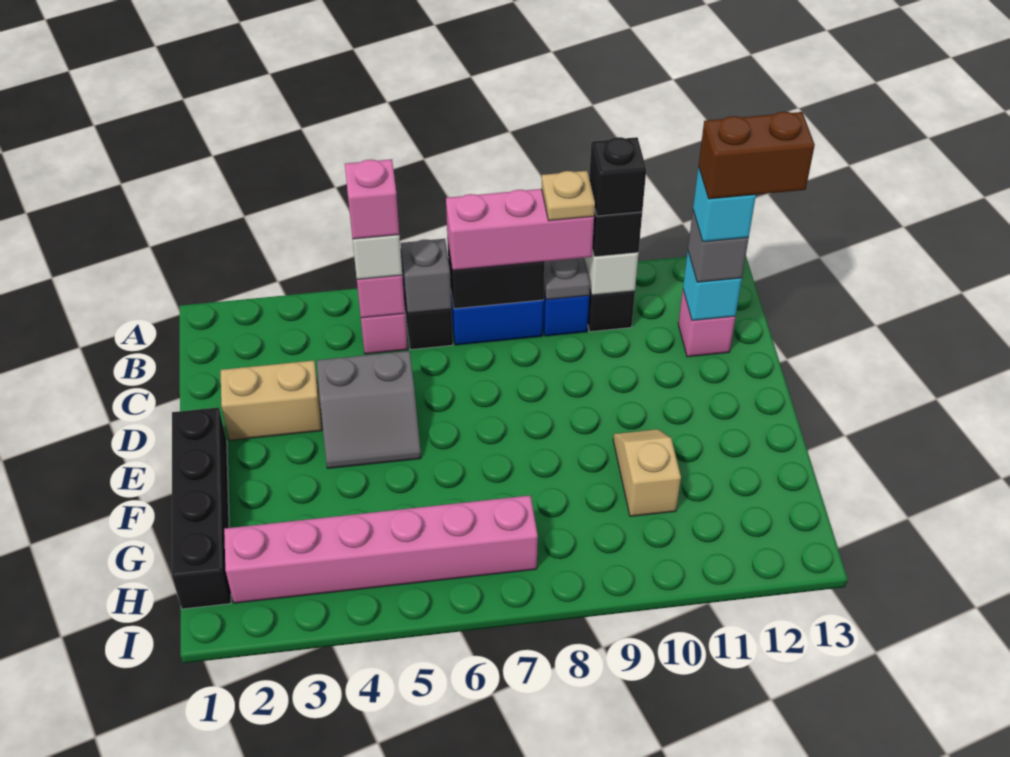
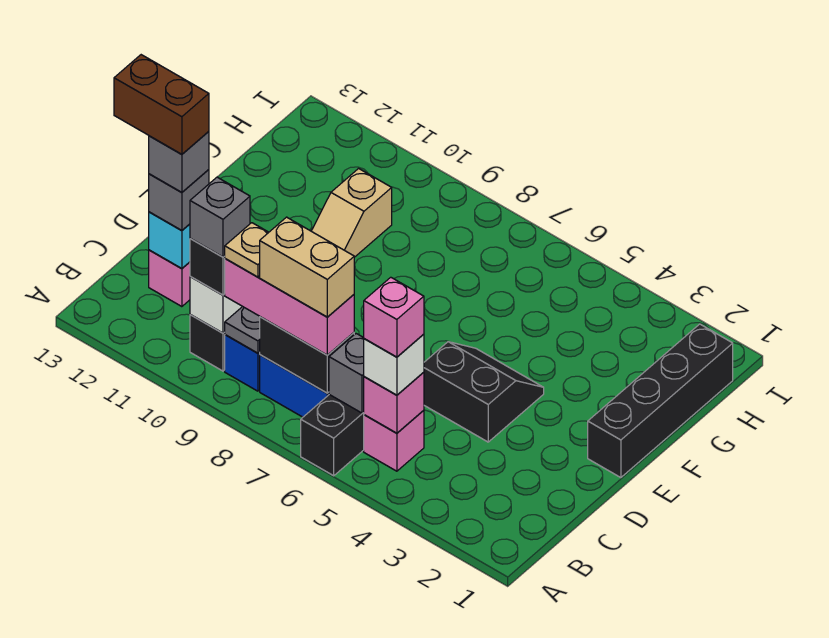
black brick B10 level 4 -> grey brick B10 level 4
cyan brick C12 level 4 -> grey brick C12 level 4
tan brick D2:D3 level 1 -> tan brick B7:B8 level 4
grey slope D4:E5 level 1 top D -> black slope D4:E5 level 1 top D
pink brick H2:H7 level 1 -> none

